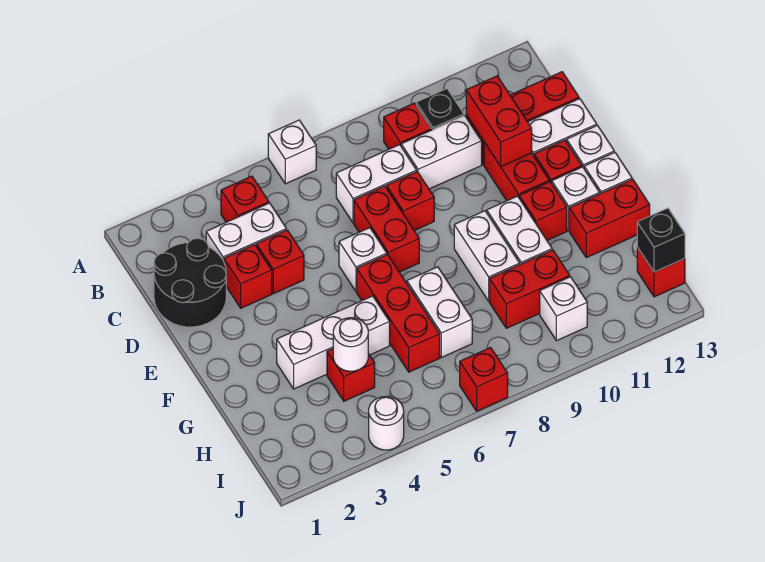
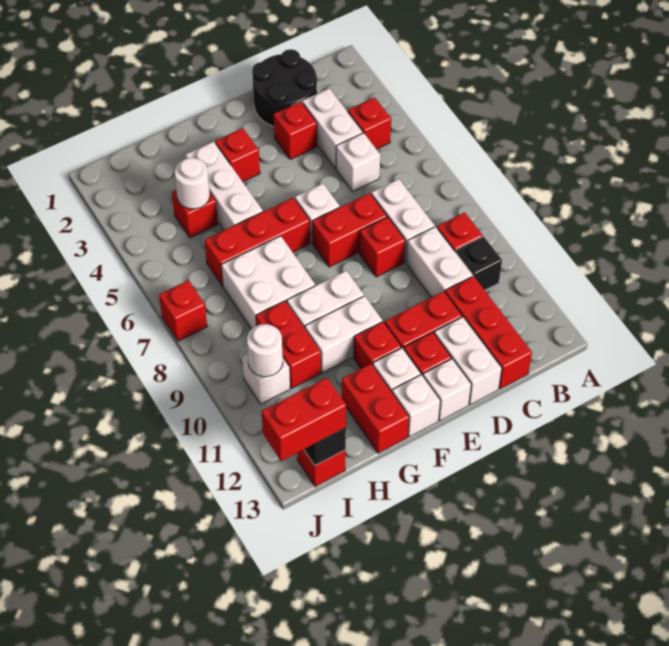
white brick A6 level 1 -> white brick C5 level 1
red brick C11:D11 level 2 -> red brick I13:J13 level 3
red brick D4 level 1 -> red brick F3 level 1
white brick G7:H7 level 1 -> white brick G7:H8 level 1
white round brick J4 level 1 -> white round brick I10 level 2

